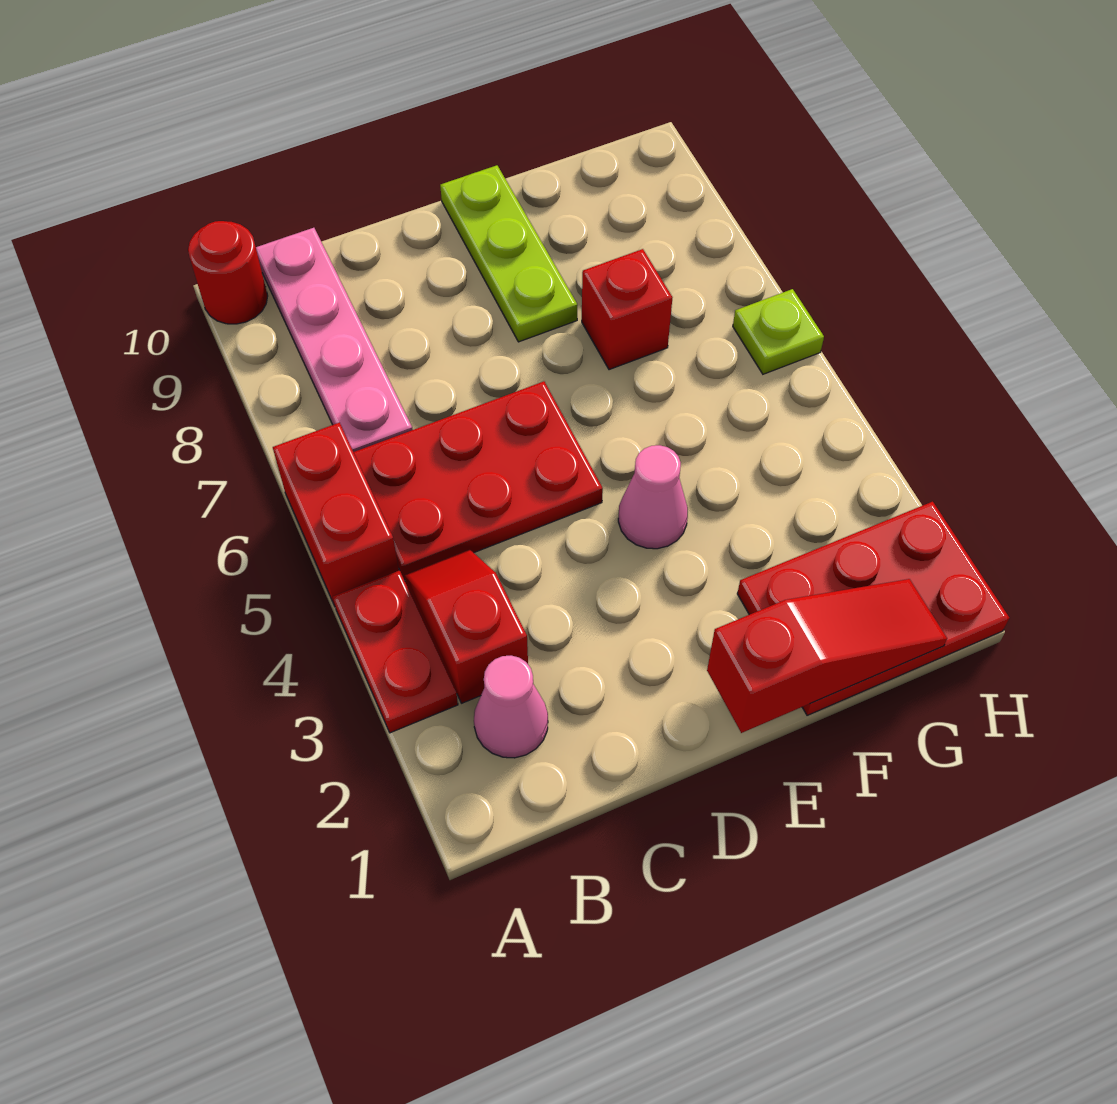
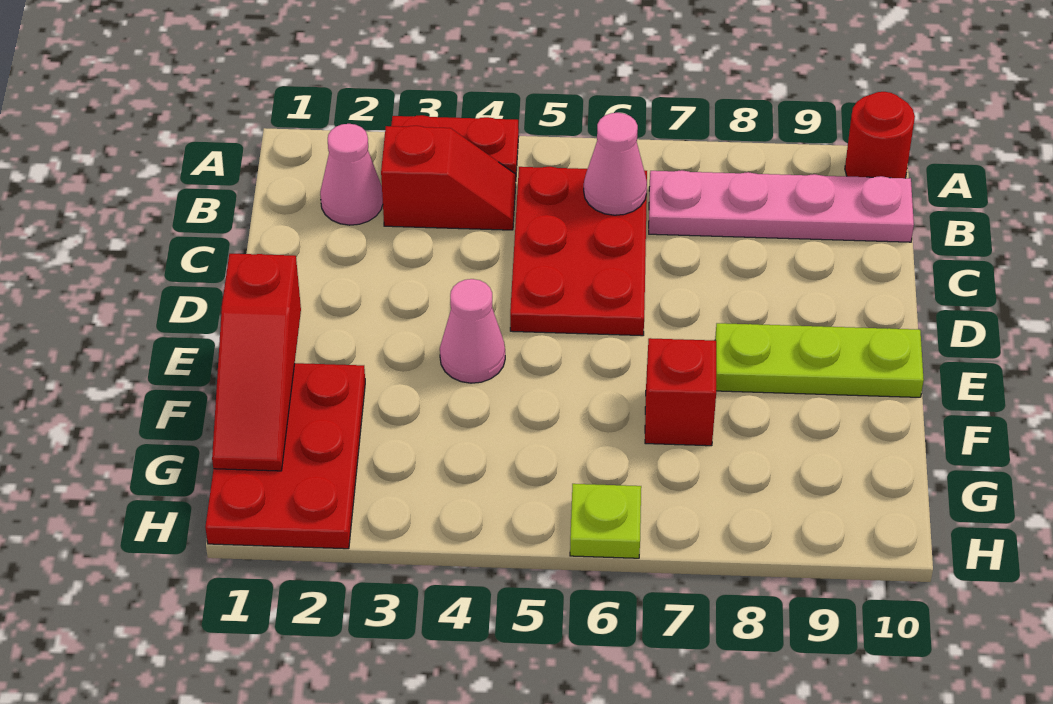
red brick A5:A6 level 1 -> none
none -> pink cone B6 level 2

